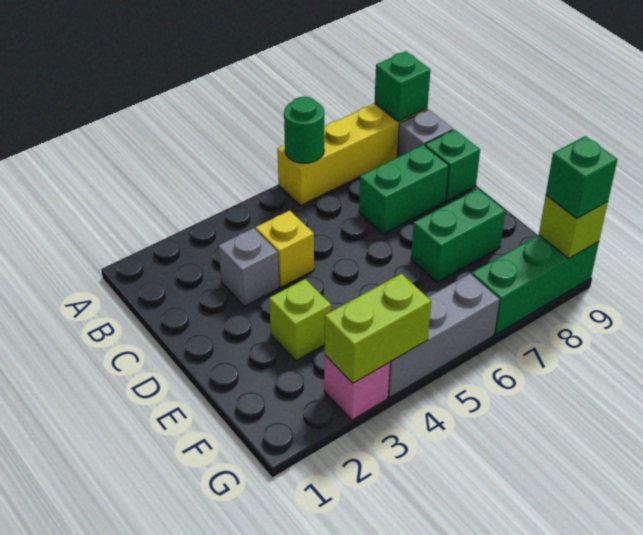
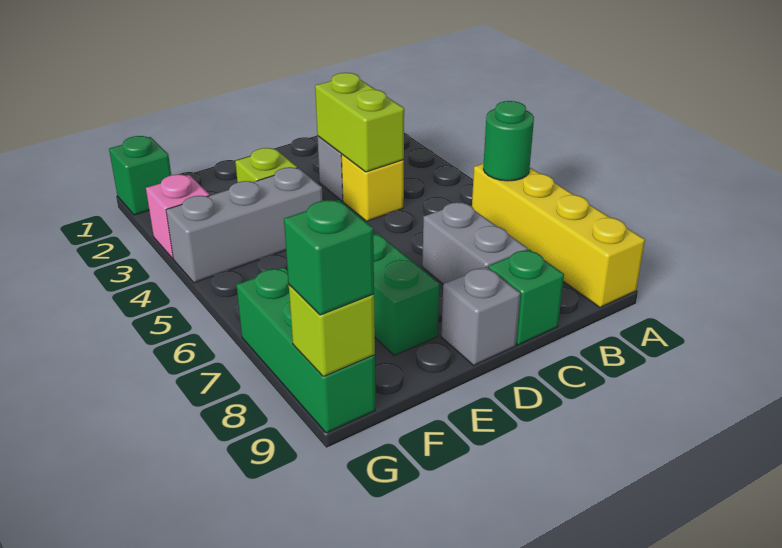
green brick A9 level 2 -> green brick G1 level 1
grey brick B9 level 1 -> grey brick D9 level 1
green brick C7:C8 level 1 -> grey brick C7:C8 level 1
lime brick G3:G4 level 2 -> lime brick C3:C4 level 2
grey brick G4:G6 level 1 -> grey brick E4:G4 level 1

